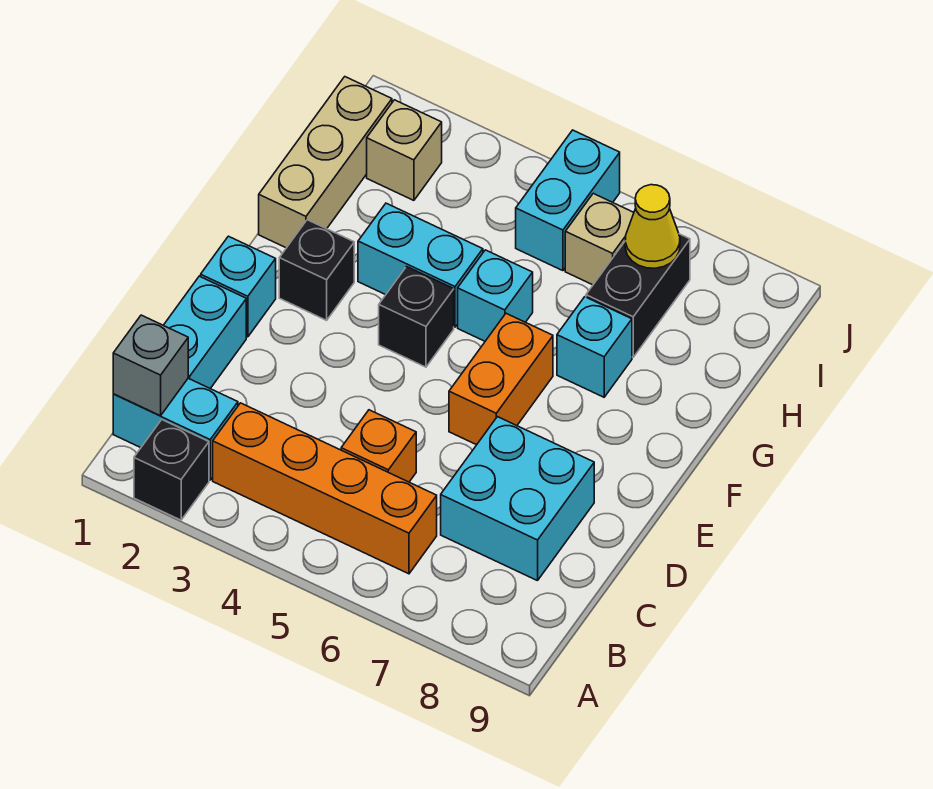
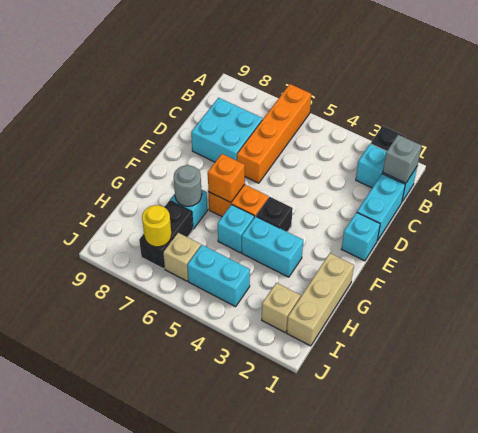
orange brick B3:B6 level 1 -> orange brick A6:D6 level 1
orange brick C5 level 1 -> orange brick F6 level 2
orange brick E6:F6 level 1 -> orange brick F5:F6 level 1
black brick F2 level 1 -> none
none -> grey round brick G7 level 2
cyan brick I5:J5 level 1 -> cyan brick I4:I5 level 1
yellow cone I7 level 2 -> yellow round brick I7 level 2

